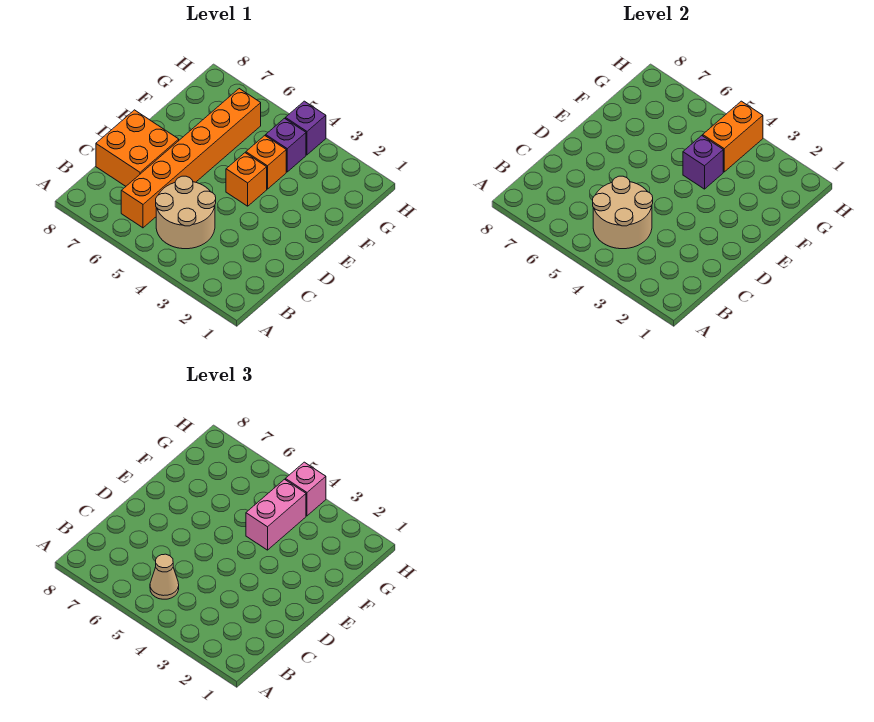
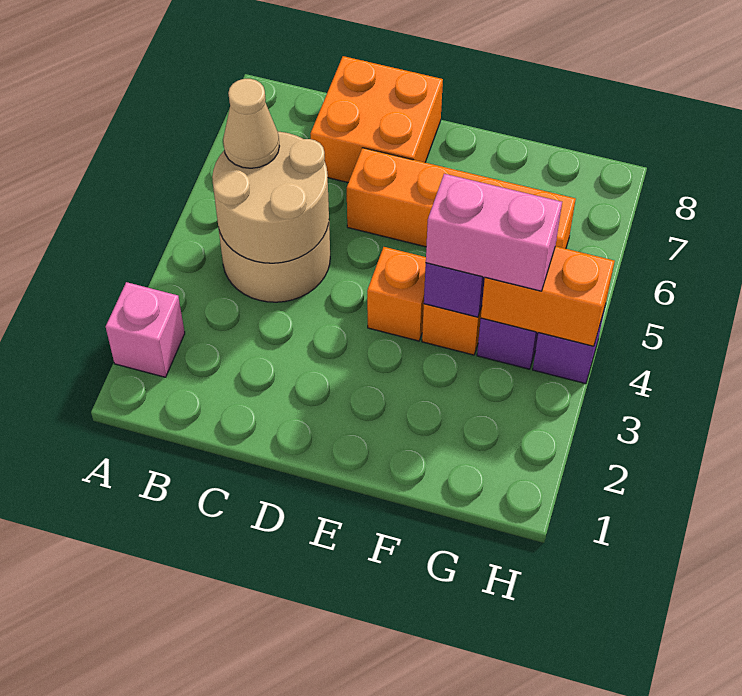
orange brick B6:G6 level 1 -> orange brick D6:G6 level 1
pink brick H4 level 3 -> pink brick A2 level 1

